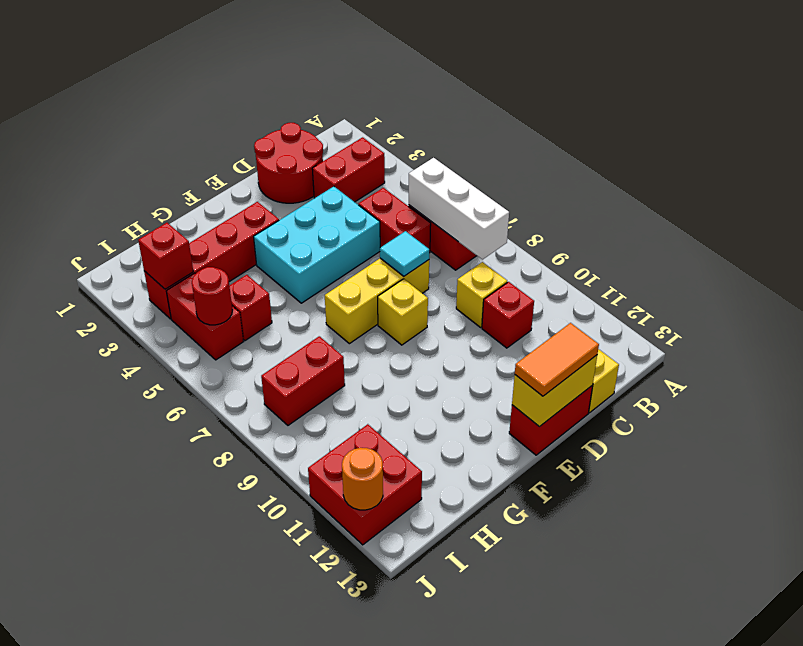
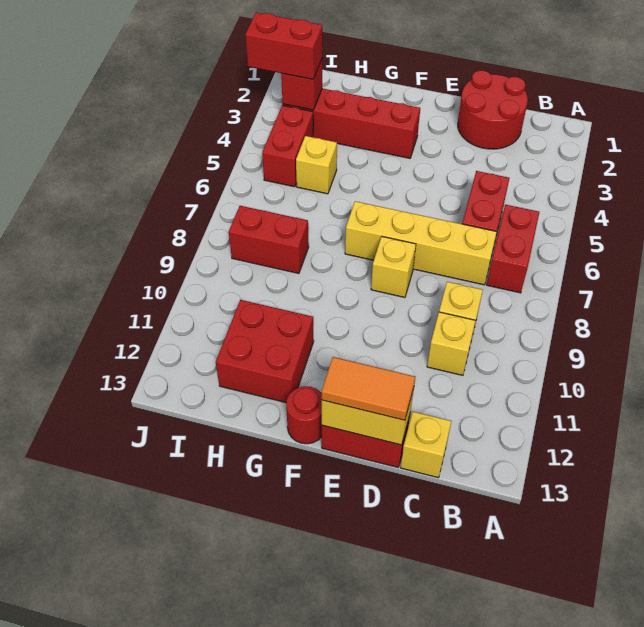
red brick B3:C3 level 1 -> red brick I3:J3 level 3
white brick B6:B8 level 2 -> none
red brick C10 level 1 -> yellow brick C10 level 1
cyan brick D4:F5 level 1 -> none
yellow brick D7:F7 level 1 -> yellow brick C7:F7 level 1
cyan tile D7 level 2 -> none
red brick H5 level 1 -> yellow brick H5 level 1
red round brick I5 level 2 -> red round brick F13 level 1
red brick I11:J12 level 1 -> red brick G11:H12 level 1
orange round brick J12 level 2 -> none

